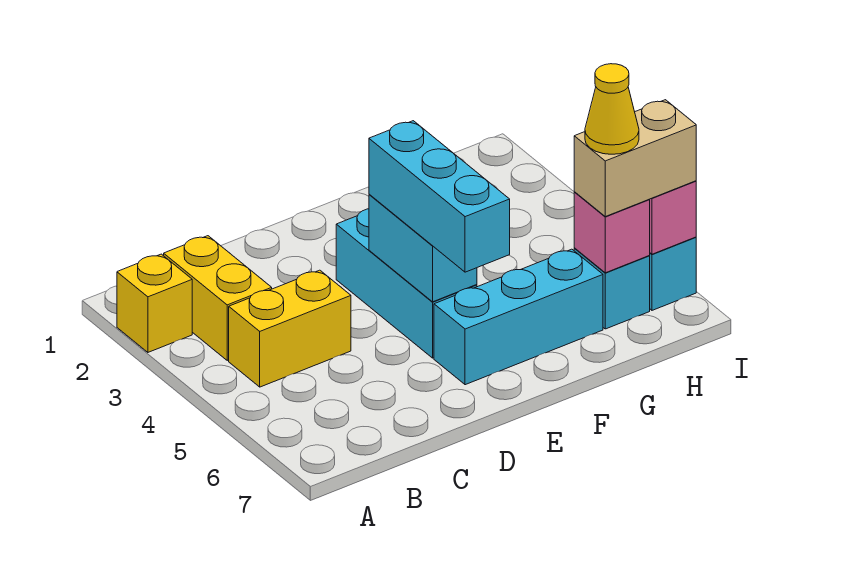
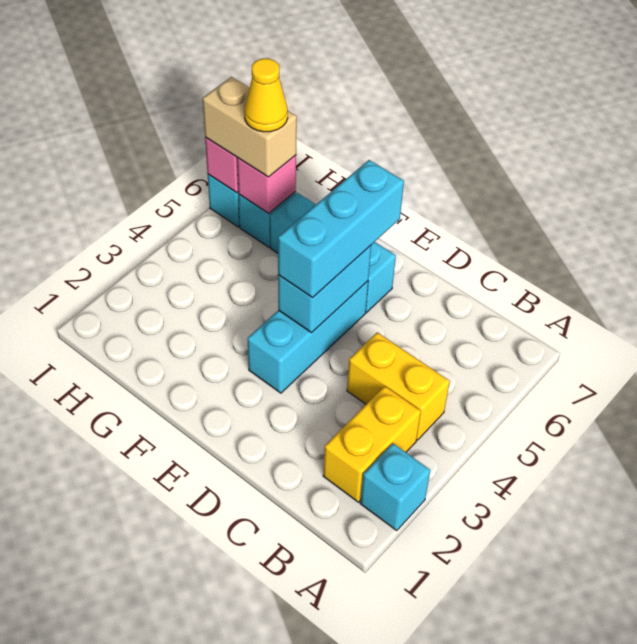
yellow brick A2 level 1 -> cyan brick A2 level 1

